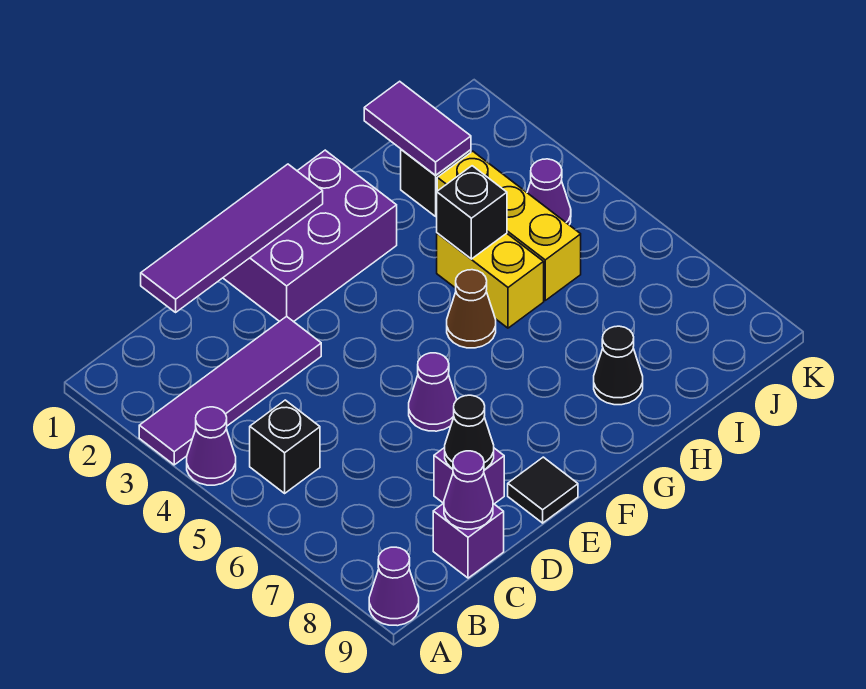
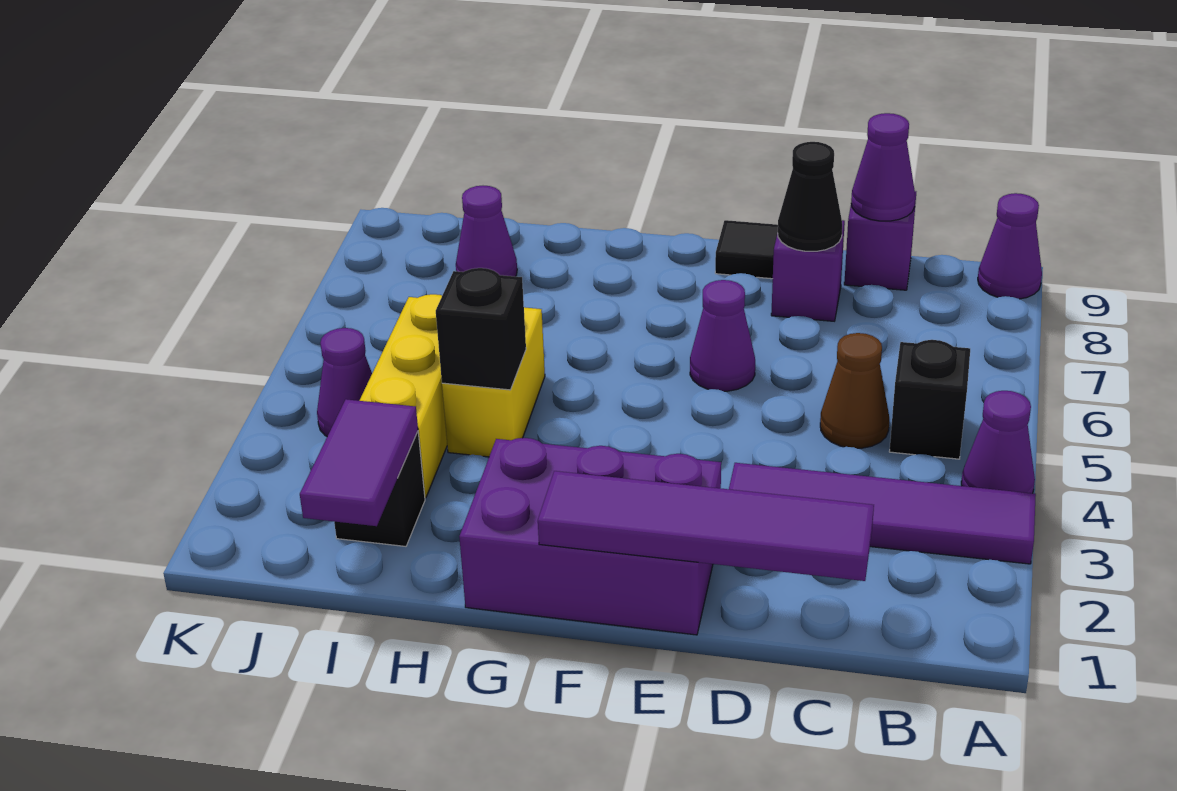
brown cone G5 level 1 -> brown cone C5 level 1
black cone H8 level 1 -> none
none -> purple cone I8 level 1

